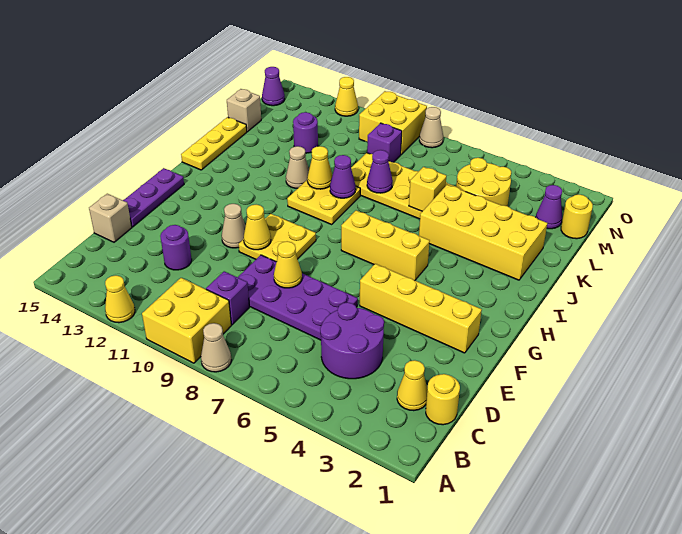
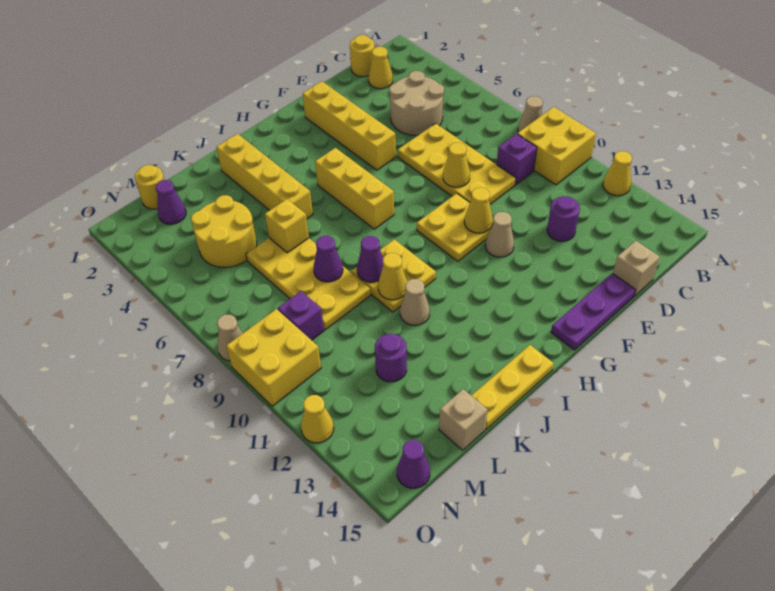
purple round brick C4:D5 level 1 -> tan round brick C4:D5 level 1
purple plate D6:E9 level 1 -> yellow plate D6:E9 level 1
yellow brick J2:K5 level 1 -> yellow brick J2:J5 level 1

